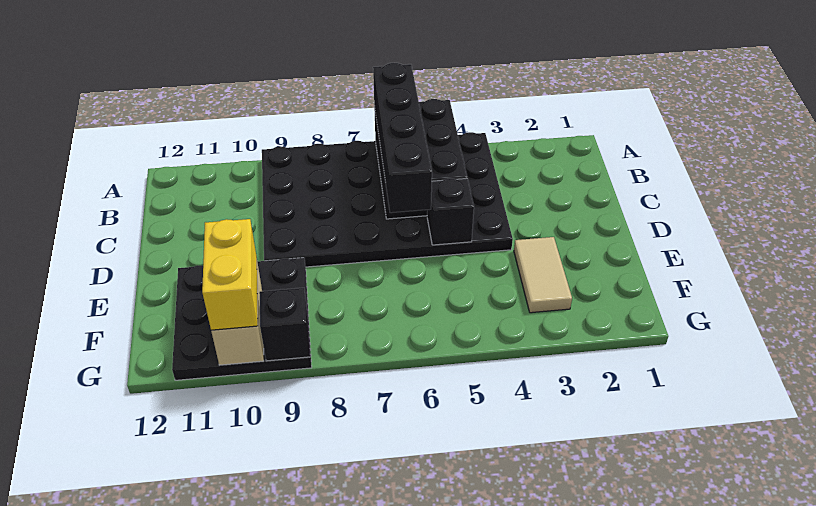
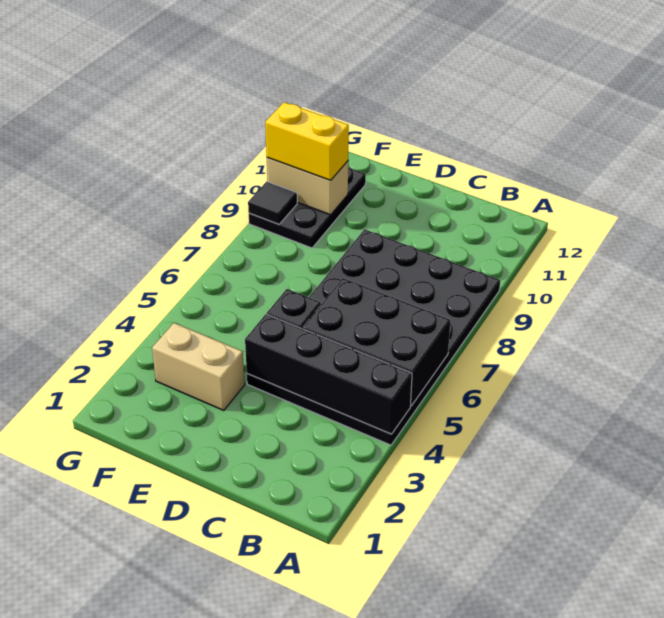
black brick A6:D6 level 3 -> black brick A4:D4 level 2
tan tile E3:F3 level 1 -> tan brick E3:F3 level 1
black plate E9:G11 level 1 -> black plate F9:G11 level 1
black brick G9 level 2 -> black tile G9 level 2

